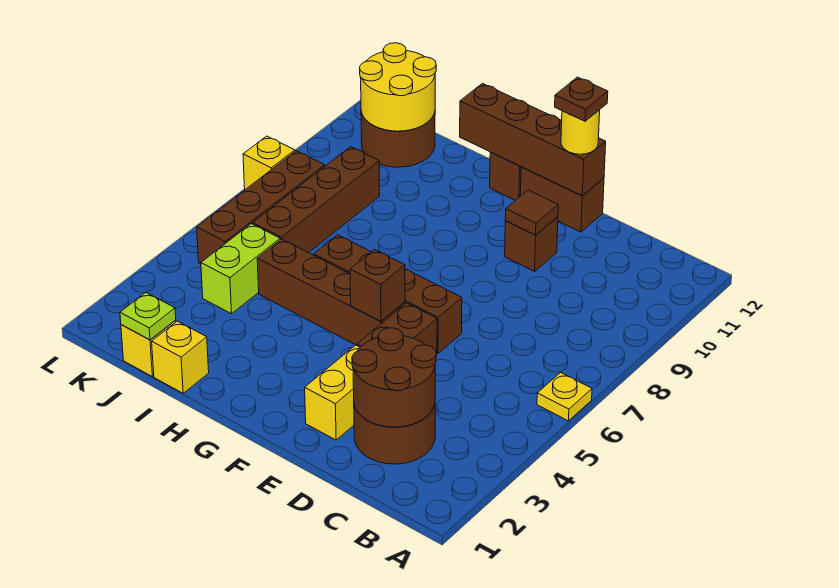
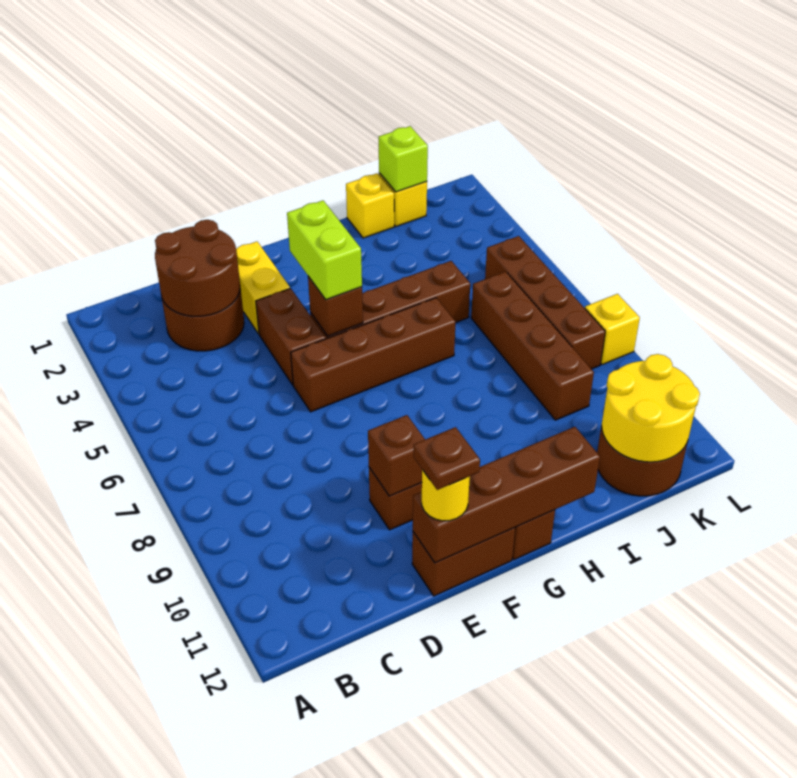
yellow plate A6 level 1 -> none
brown tile E10 level 2 -> brown brick E10 level 2
lime plate J1 level 2 -> lime brick J1 level 2
lime brick J4:J5 level 1 -> lime brick F4:F5 level 3

